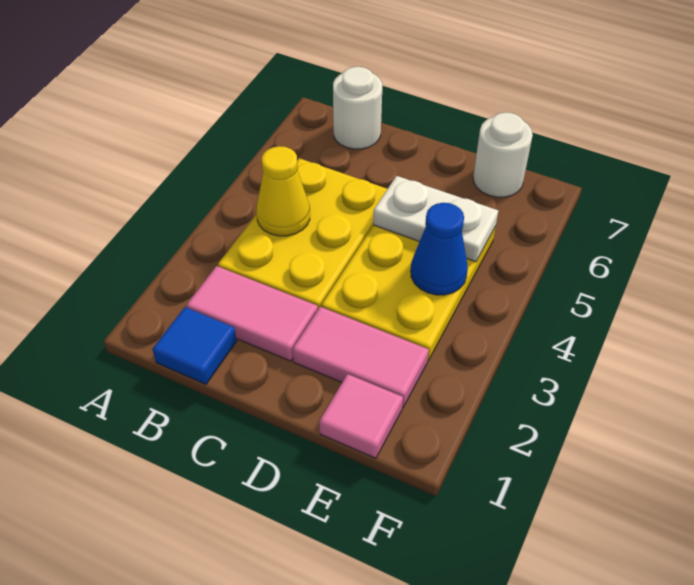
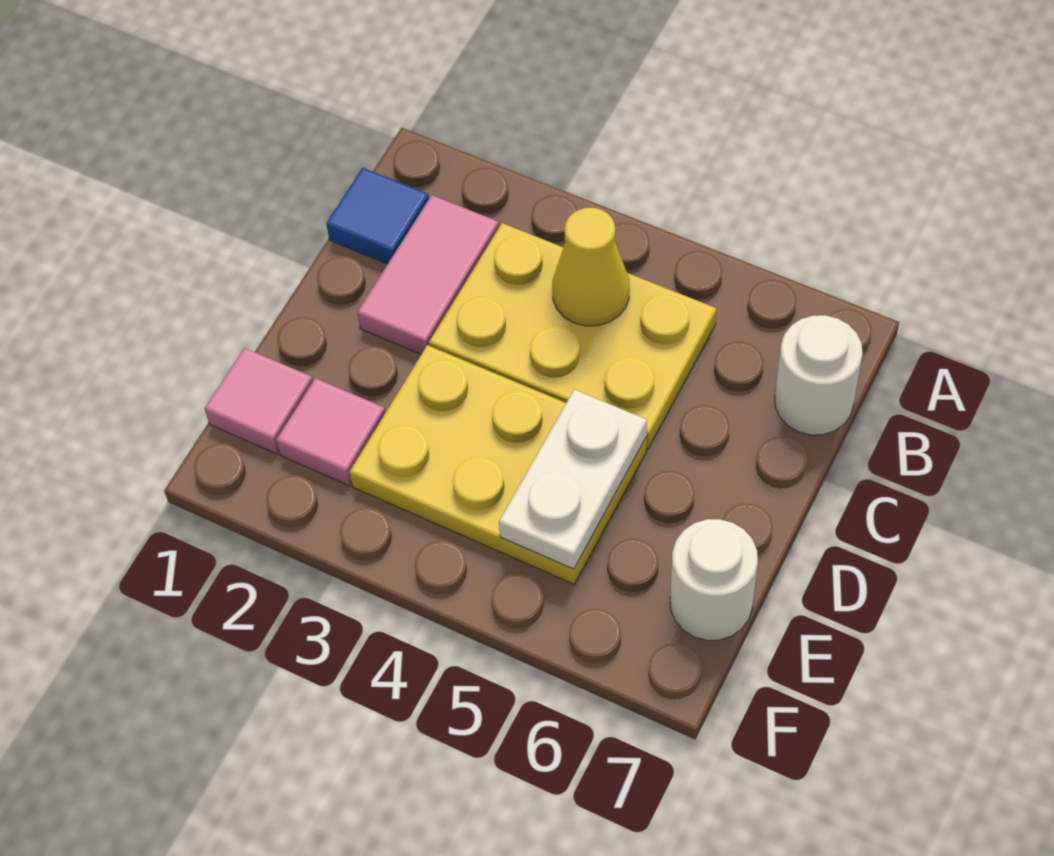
pink tile D2:E2 level 1 -> pink tile E2 level 1
blue cone E4 level 2 -> none

